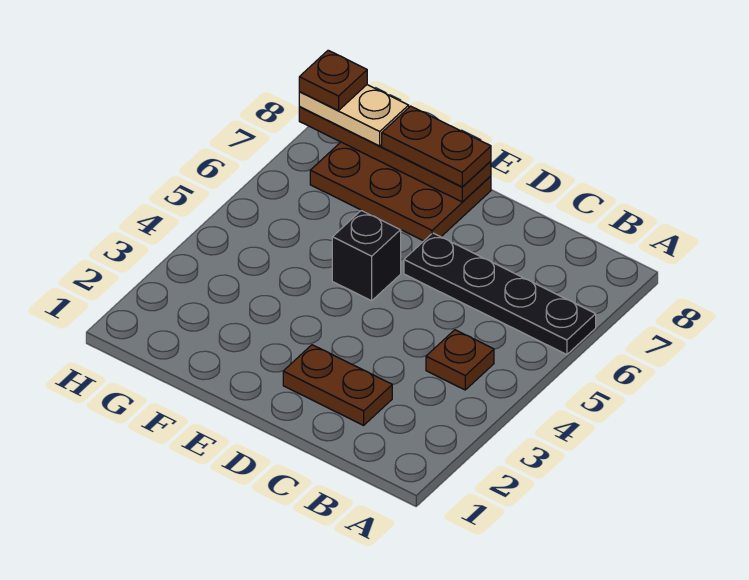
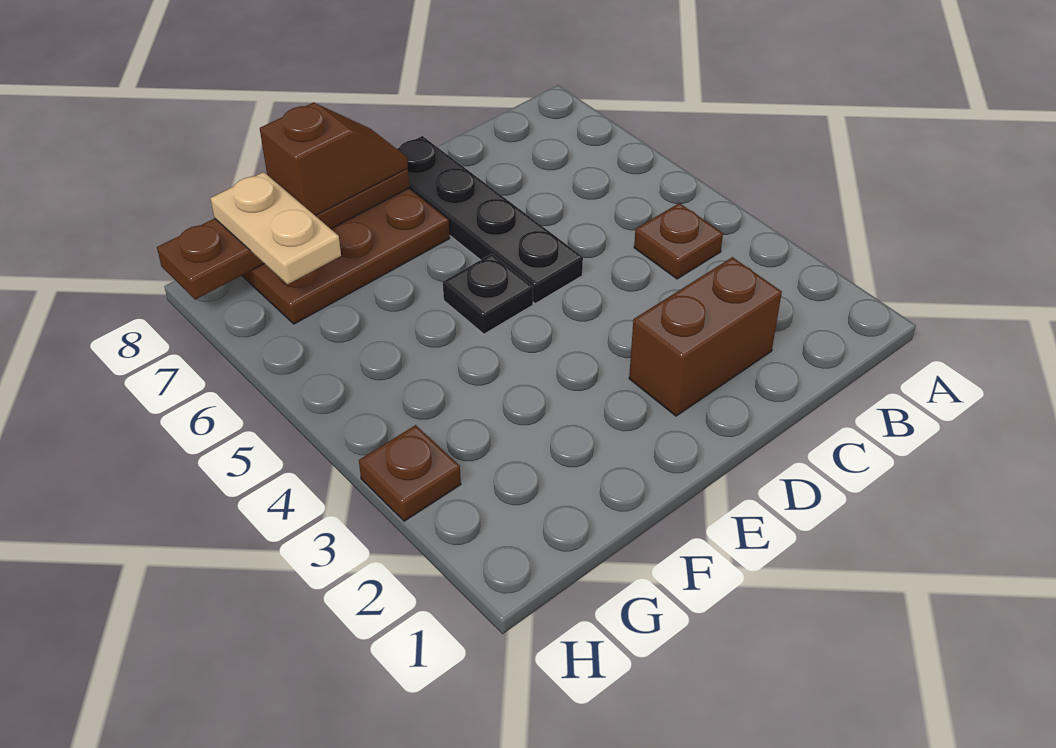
black plate A6:D6 level 1 -> black plate D5:D8 level 1
brown plate C2:D2 level 1 -> brown brick C2:D2 level 1
black brick E5 level 1 -> black plate E5 level 1
brown plate E8:F8 level 3 -> brown slope E8:F8 level 3 top F
tan plate G8:H8 level 3 -> tan plate G7:G8 level 3
brown plate H8 level 4 -> brown plate H3 level 1

